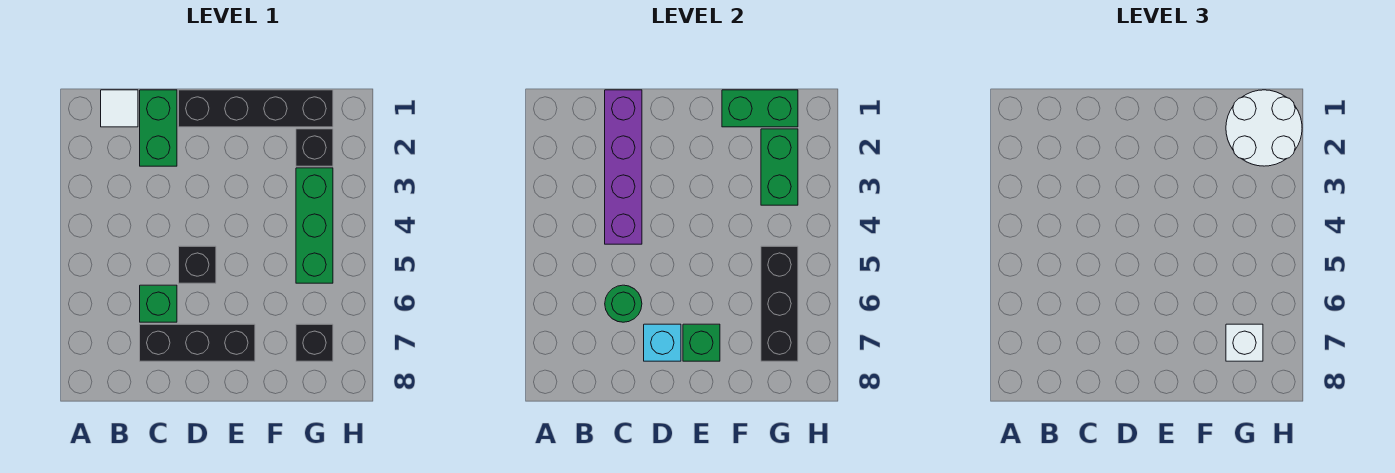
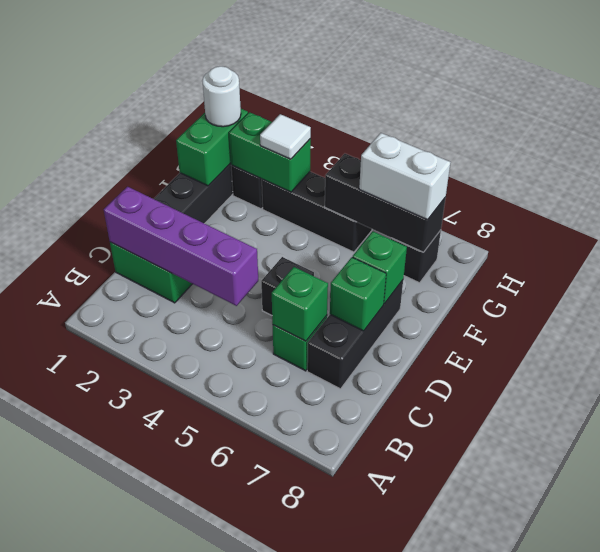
white tile B1 level 1 -> white tile G3 level 3
green round brick C6 level 2 -> green brick C6 level 2
cyan brick D7 level 2 -> green brick D7 level 2
white round brick G1:H2 level 3 -> white round brick G1 level 3
green brick G3:G5 level 1 -> black brick G3:G5 level 1
white brick G7 level 3 -> white brick G6:G7 level 3

